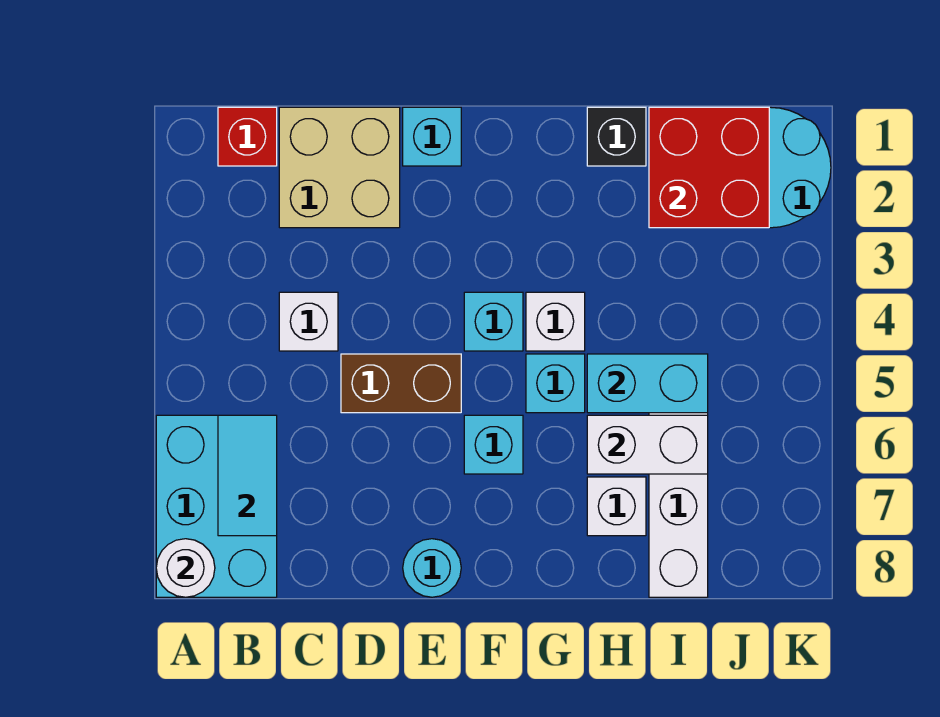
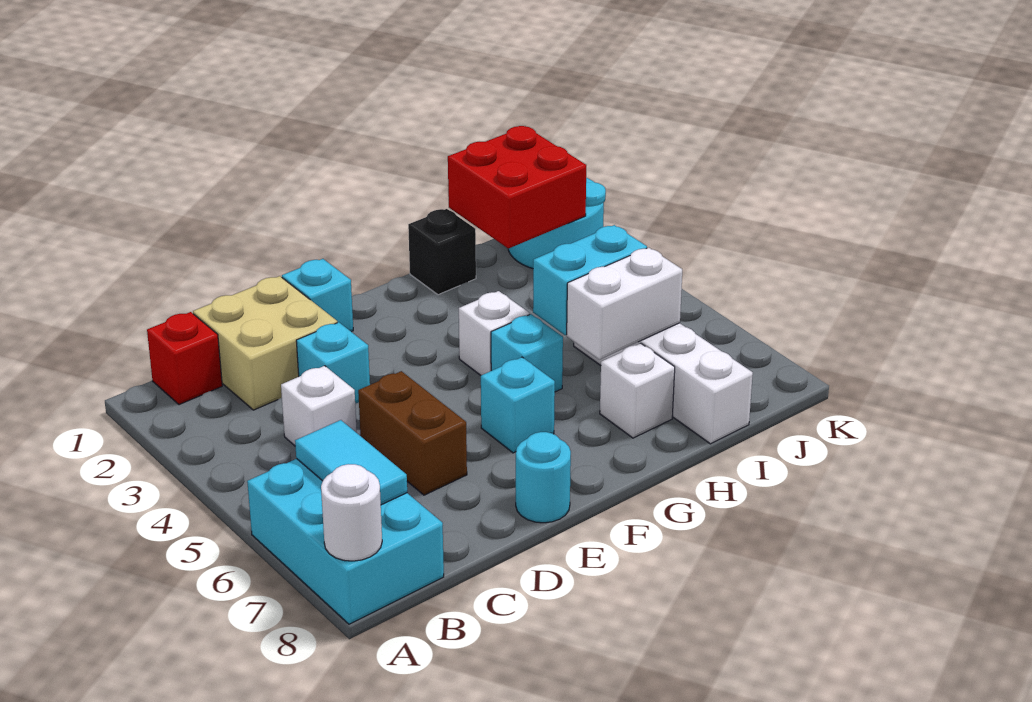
brown brick D5:E5 level 1 -> brown brick D5:D6 level 1
cyan brick F4 level 1 -> cyan brick D3 level 1

